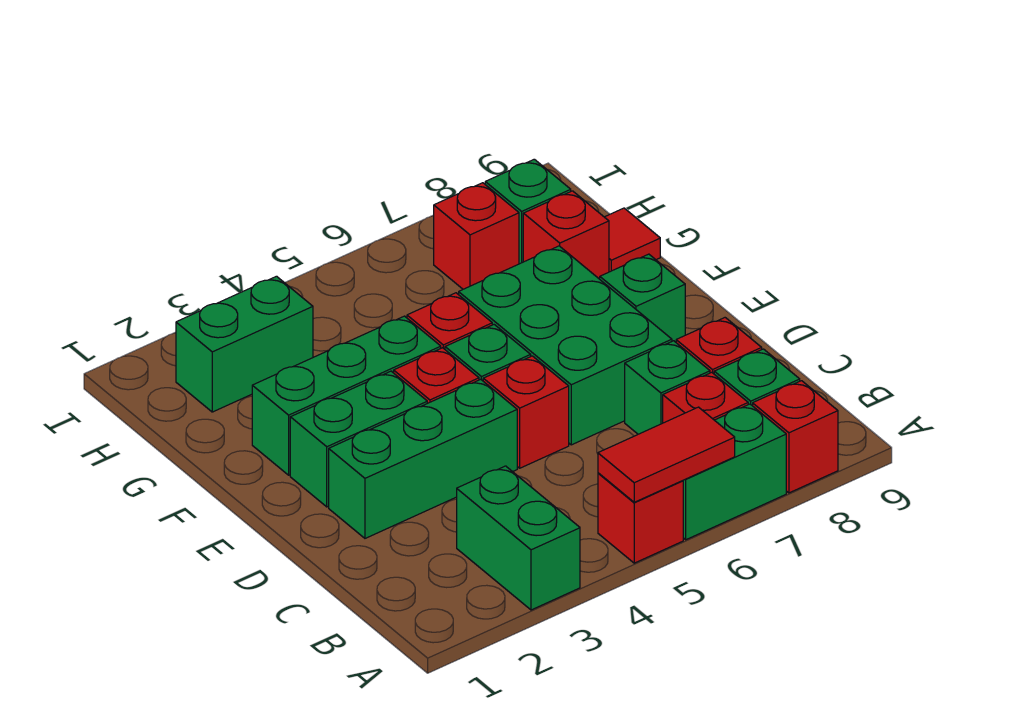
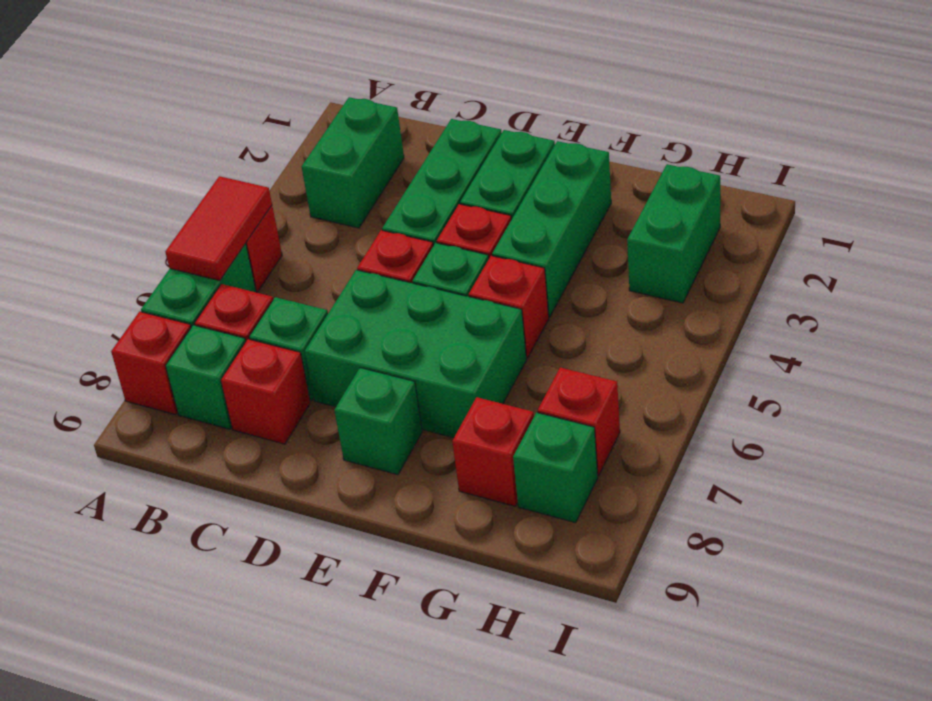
green brick A3:B3 level 1 -> green brick B2:B3 level 1
red tile G9 level 1 -> none

